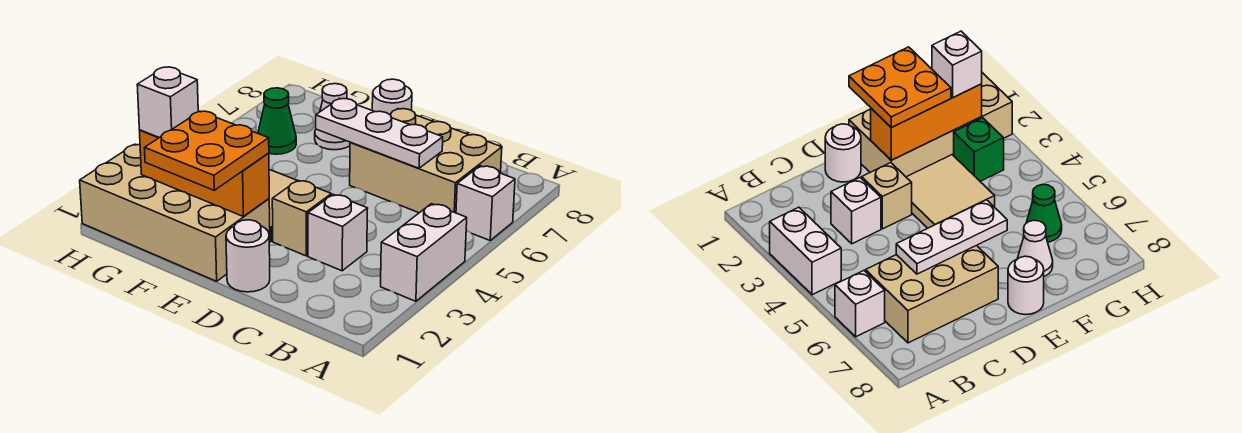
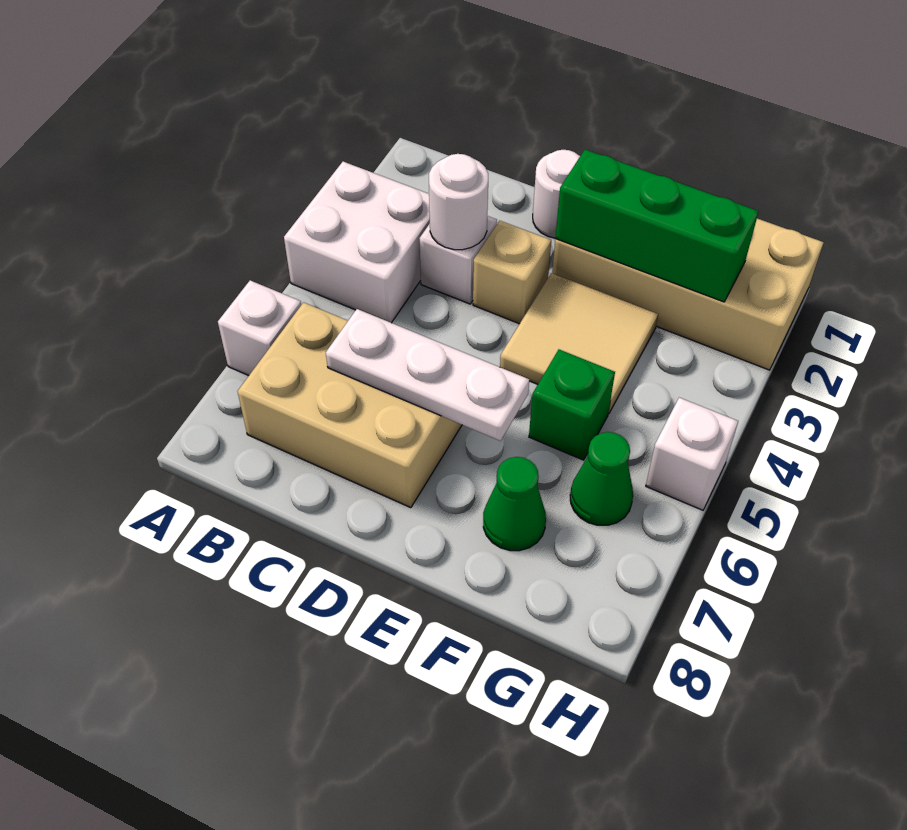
white brick A3:A4 level 1 -> white brick A3:B4 level 1
orange plate E1:F2 level 3 -> none
orange brick E2:G2 level 2 -> green brick E2:G2 level 2
white round brick E8 level 1 -> white round brick C3 level 2
white cone F7 level 1 -> green cone F7 level 1
white brick G2 level 3 -> white brick H5 level 1
green brick G3 level 1 -> green brick F5 level 1

